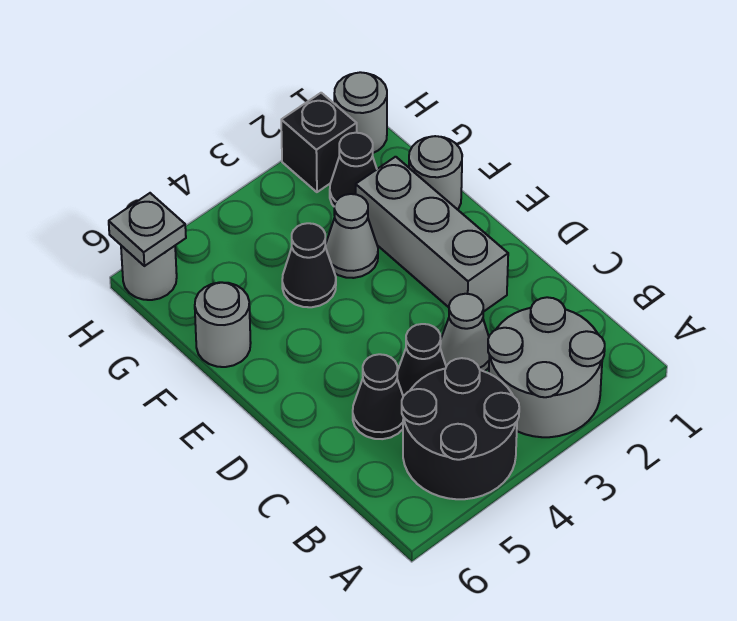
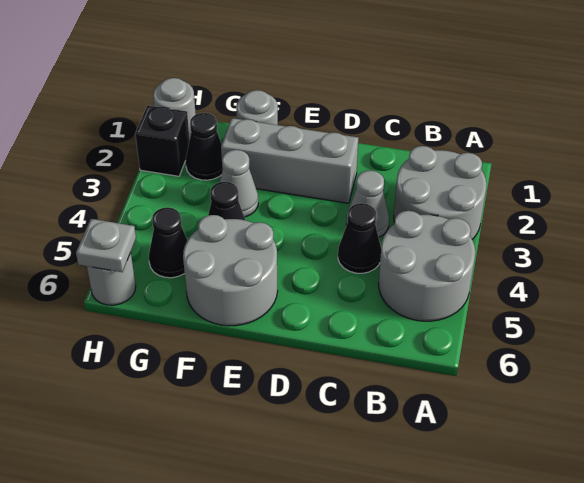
black round brick A4:B5 level 1 -> grey round brick A4:B5 level 1
black cone C5 level 1 -> black cone G5 level 1
grey round brick F6 level 1 -> grey round brick E5:F6 level 1

